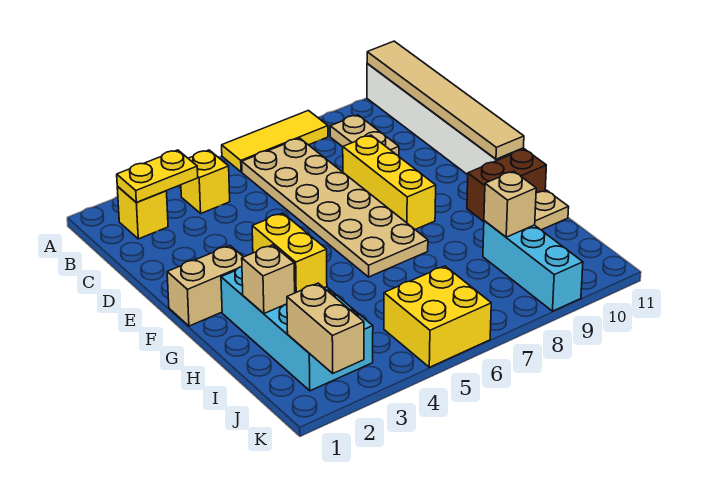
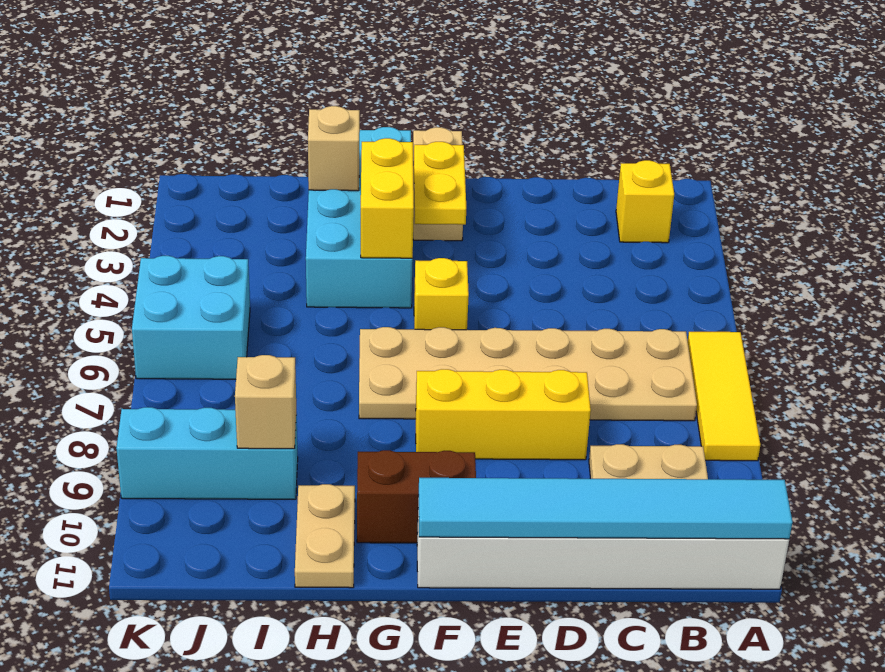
tan tile A11:F11 level 2 -> cyan tile A11:F11 level 2
yellow plate B2:B3 level 2 -> yellow plate F2:F3 level 2
yellow brick B4 level 1 -> yellow brick F5 level 1
cyan brick G2:J3 level 1 -> cyan brick G1:H4 level 1
yellow brick G3:H3 level 2 -> yellow brick G3:G4 level 2
brown brick G10:G11 level 1 -> brown brick F10:G10 level 1
tan brick J2:K2 level 2 -> none
yellow brick J5:K6 level 1 -> cyan brick J5:K6 level 1

